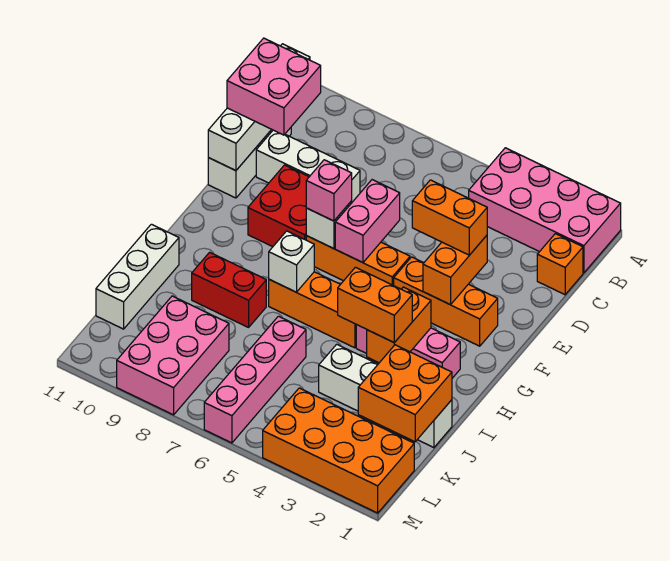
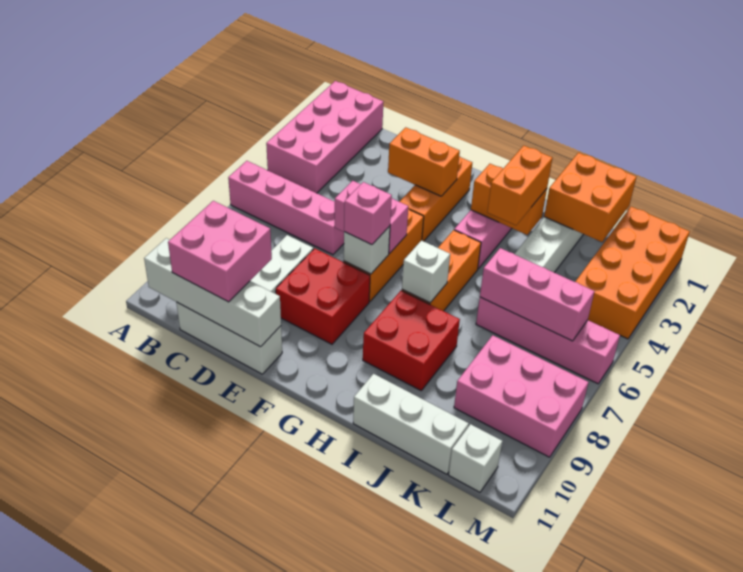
none -> pink brick A6:D6 level 1
orange brick C1 level 1 -> none
orange brick E3:E4 level 3 -> none
red brick I8:I9 level 1 -> red brick H8:I9 level 1
none -> pink brick J6:L6 level 2
none -> white brick L11 level 1

